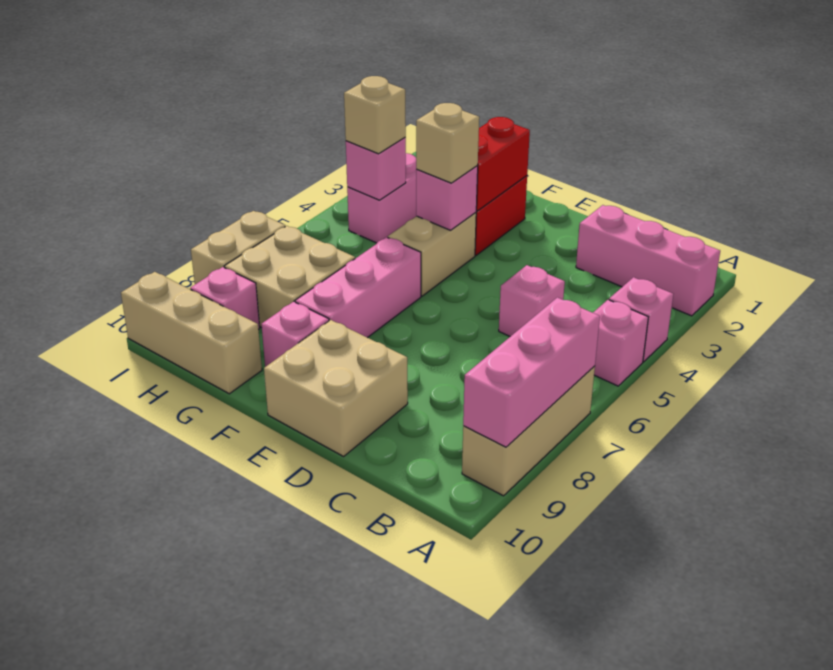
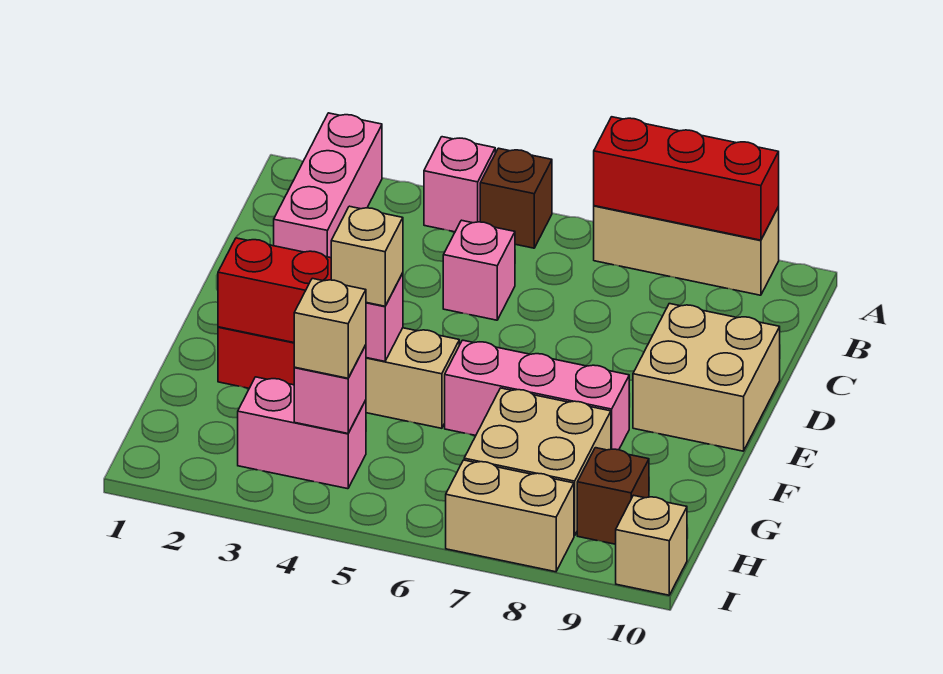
pink brick A5 level 1 -> brown brick A5 level 1
pink brick A7:A9 level 2 -> red brick A7:A9 level 2
pink brick F9 level 1 -> none
tan brick G10:I10 level 1 -> tan brick I10 level 1
pink brick H9 level 1 -> brown brick H9 level 1

